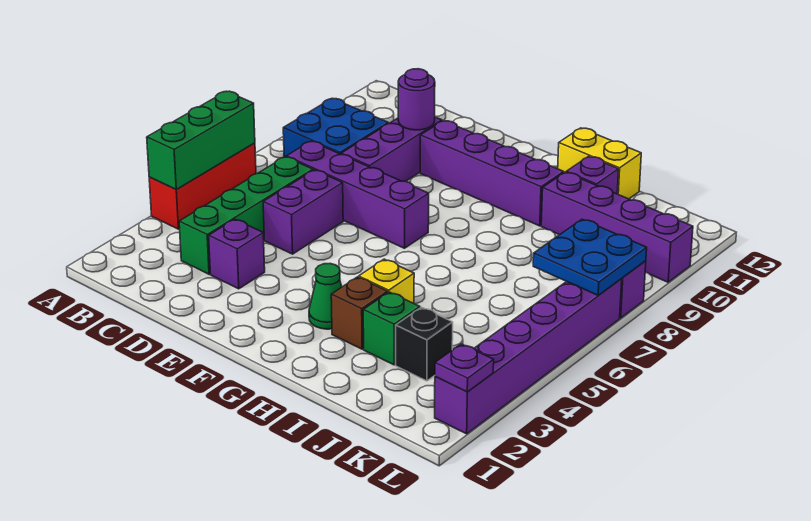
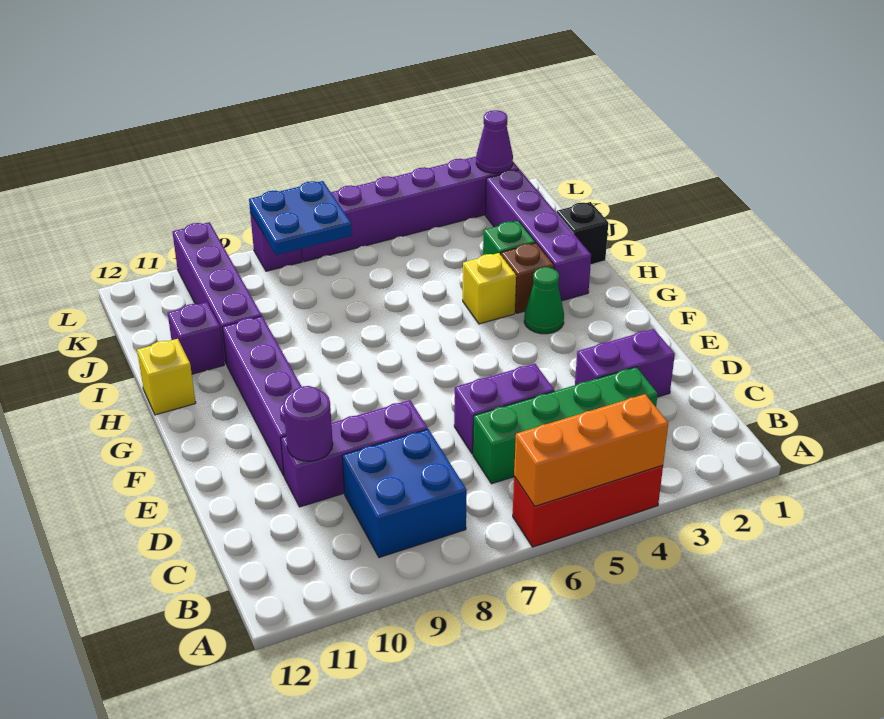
green brick A4:A6 level 2 -> orange brick A4:A6 level 2
purple brick C7:F7 level 1 -> purple brick H2:K2 level 1
purple brick D3 level 1 -> purple brick D2:D3 level 1
yellow brick H12:I12 level 1 -> yellow brick H12 level 1
black brick J3 level 1 -> black brick I1 level 1
purple plate L2 level 2 -> purple cone L2 level 2

